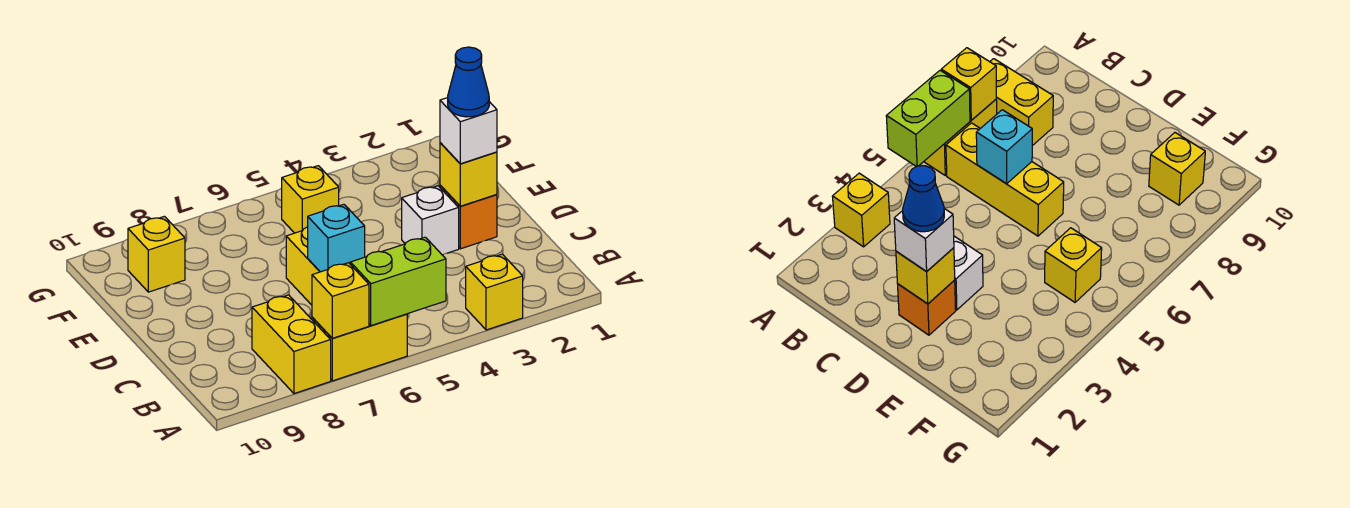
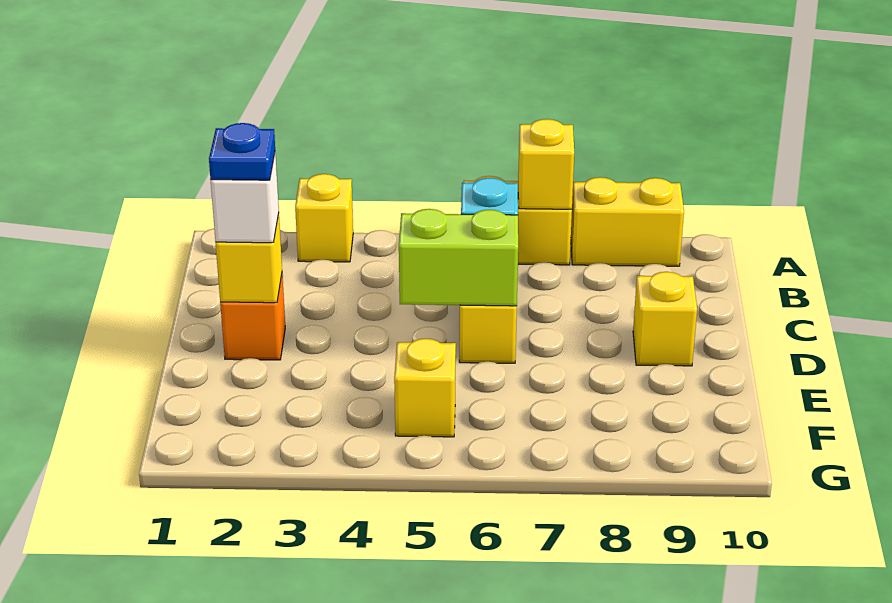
lime brick A5:A6 level 2 -> lime brick D5:D6 level 2
yellow brick A8:B8 level 1 -> yellow brick A8:A9 level 1
blue cone D2 level 4 -> blue plate D2 level 4
white brick D3 level 1 -> none
yellow brick F9 level 1 -> yellow brick D9 level 1

